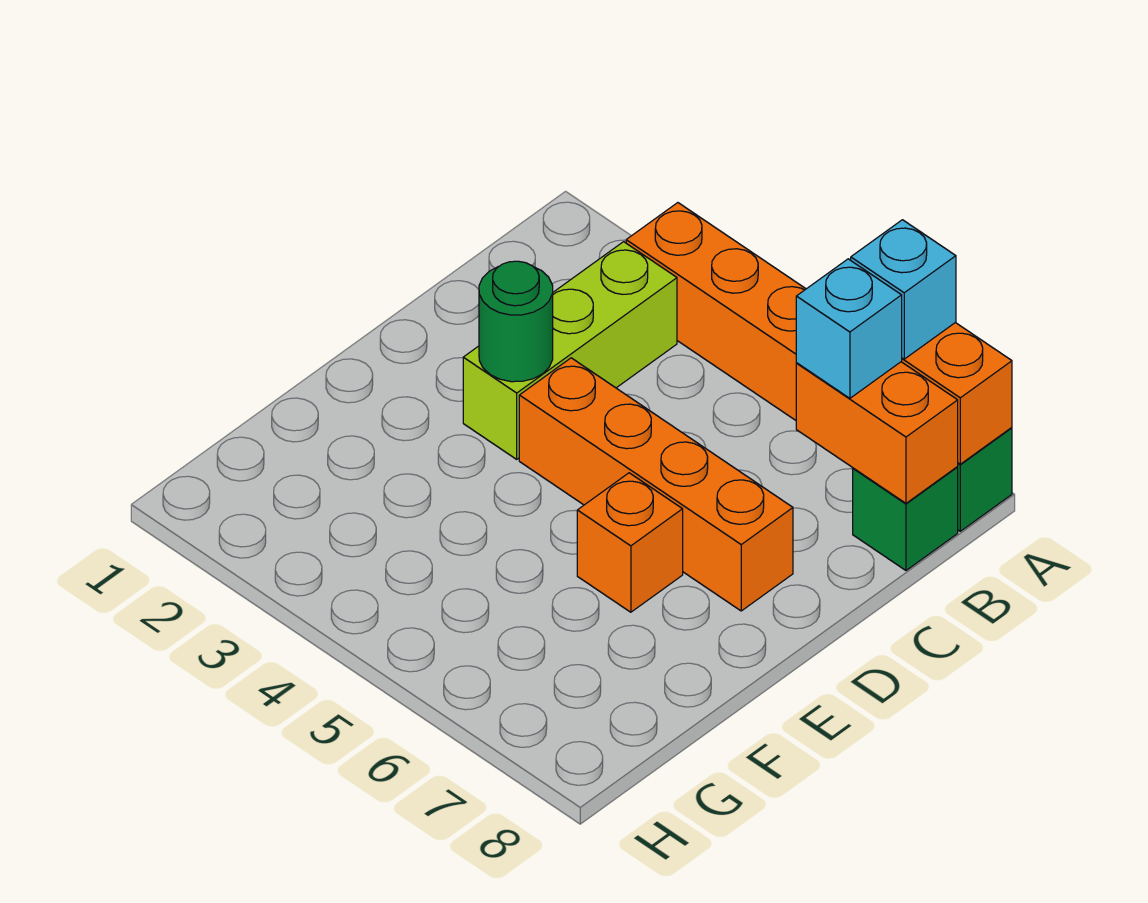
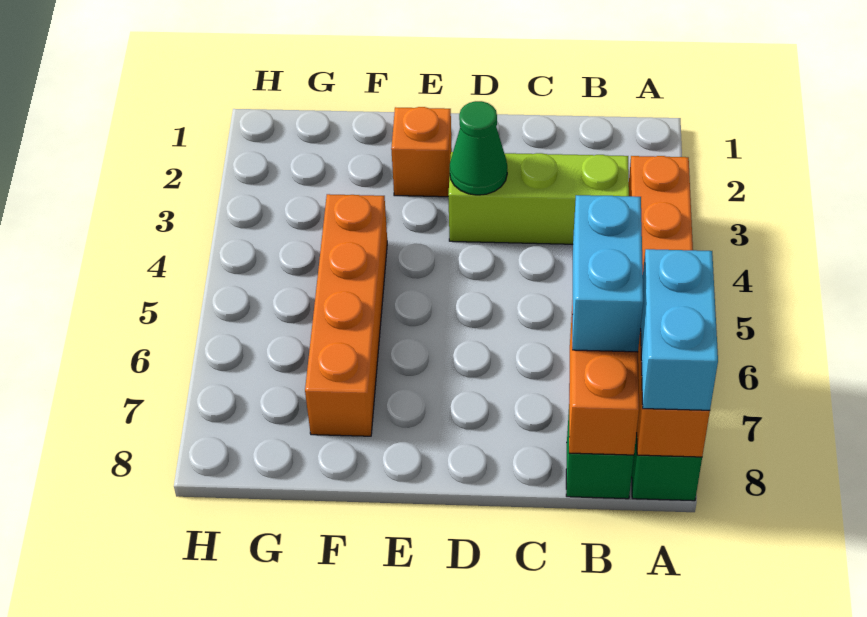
cyan brick A7 level 3 -> cyan brick A7:A8 level 3
cyan brick B7 level 3 -> cyan brick B6:B7 level 3
green round brick D3 level 2 -> green cone D3 level 2
orange brick D4:D7 level 1 -> orange brick F4:F7 level 1
orange brick E6 level 1 -> orange brick E2 level 1

